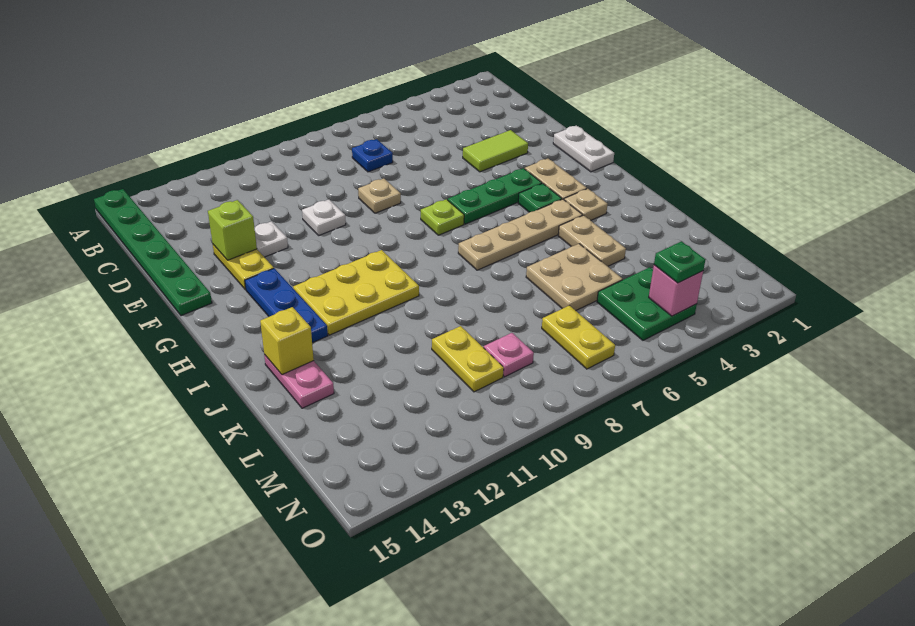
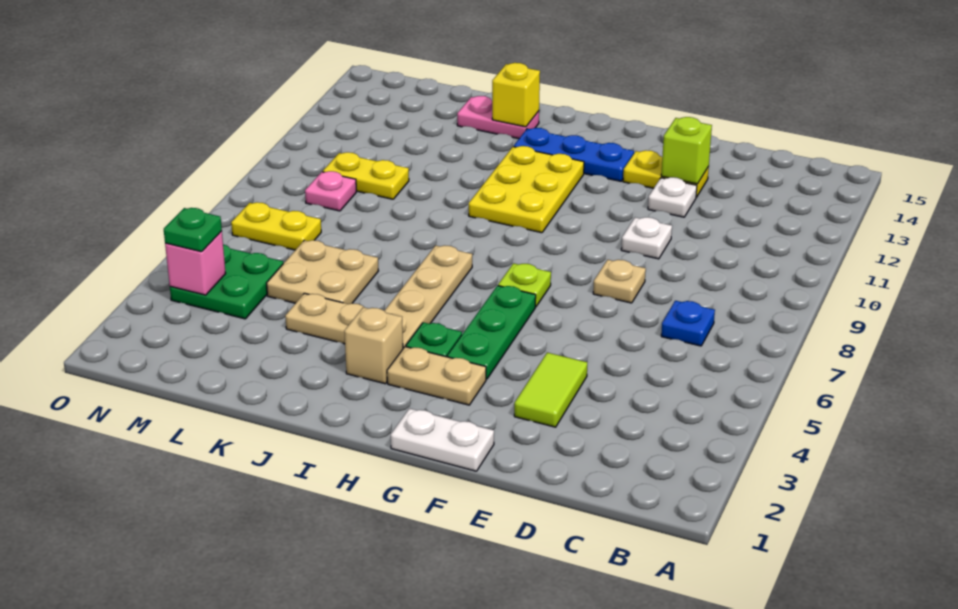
green plate A15:F15 level 1 -> none
tan plate I3 level 1 -> tan brick I3 level 1

